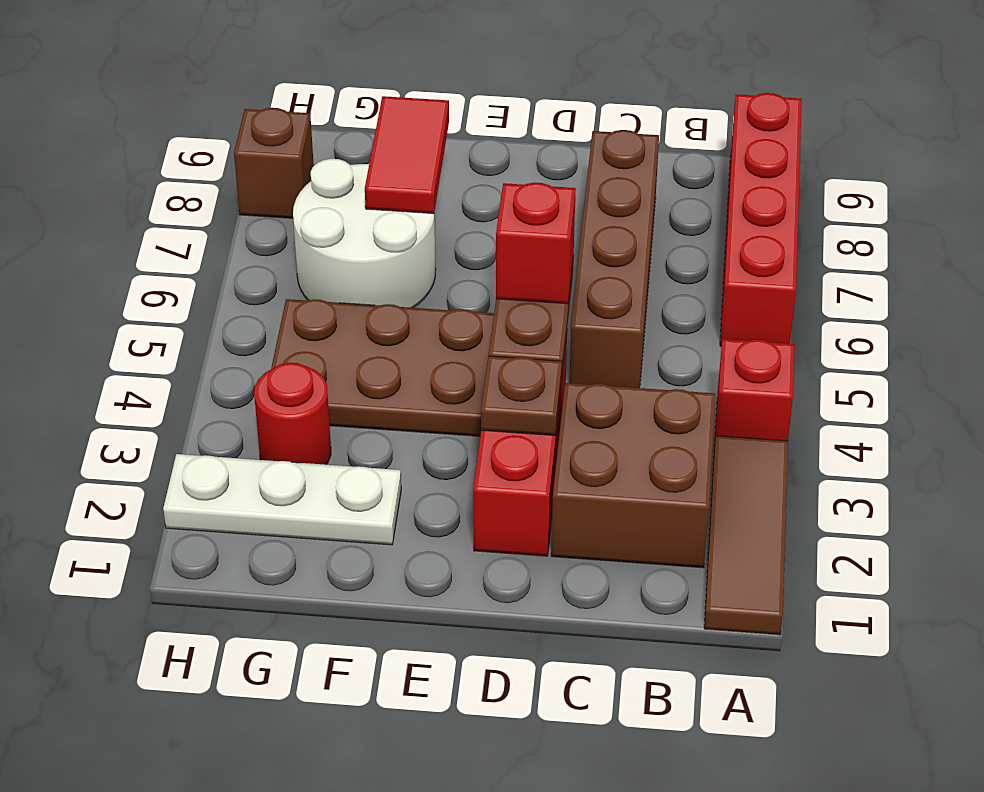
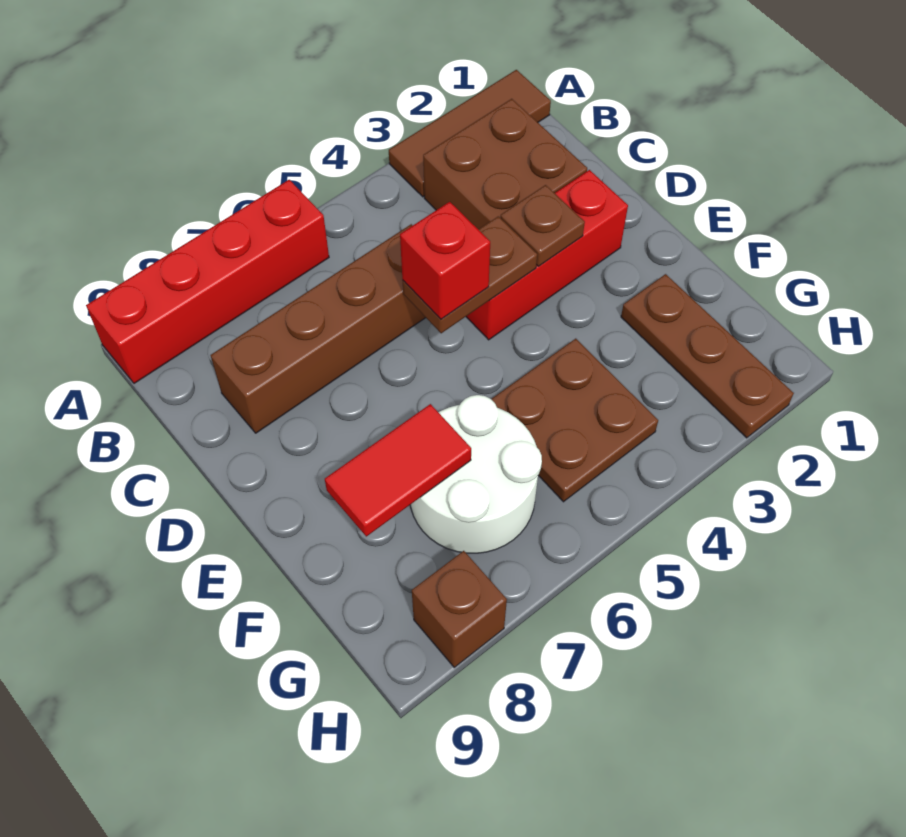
red brick A4 level 1 -> none
brown plate E4:G5 level 1 -> brown plate F4:G5 level 1
white plate F2:H2 level 1 -> brown plate F2:H2 level 1
red round brick G3 level 1 -> none

